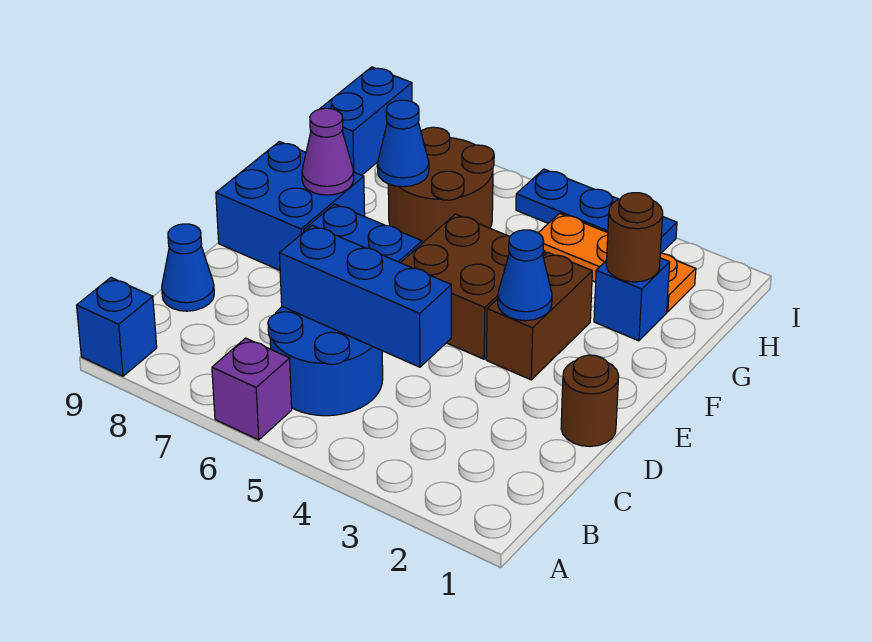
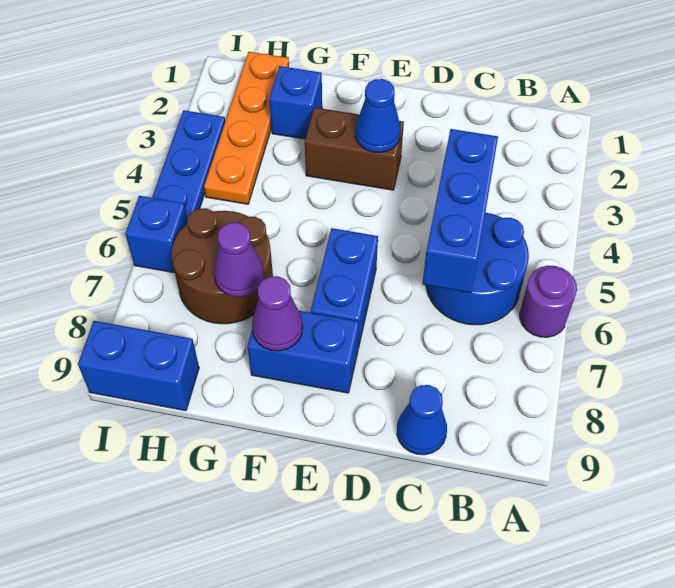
purple brick A6 level 1 -> purple round brick A6 level 1
blue brick A9 level 1 -> blue brick I6 level 1
brown round brick D1 level 1 -> none
brown brick E4:F5 level 1 -> none
blue brick E8:F9 level 1 -> blue brick E8:F8 level 1
brown round brick G2 level 2 -> none
blue cone G7 level 2 -> purple cone G7 level 2
orange plate H2:H4 level 1 -> orange plate H1:H4 level 1

